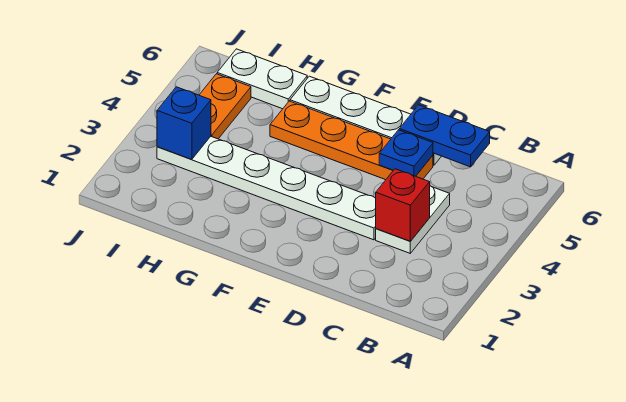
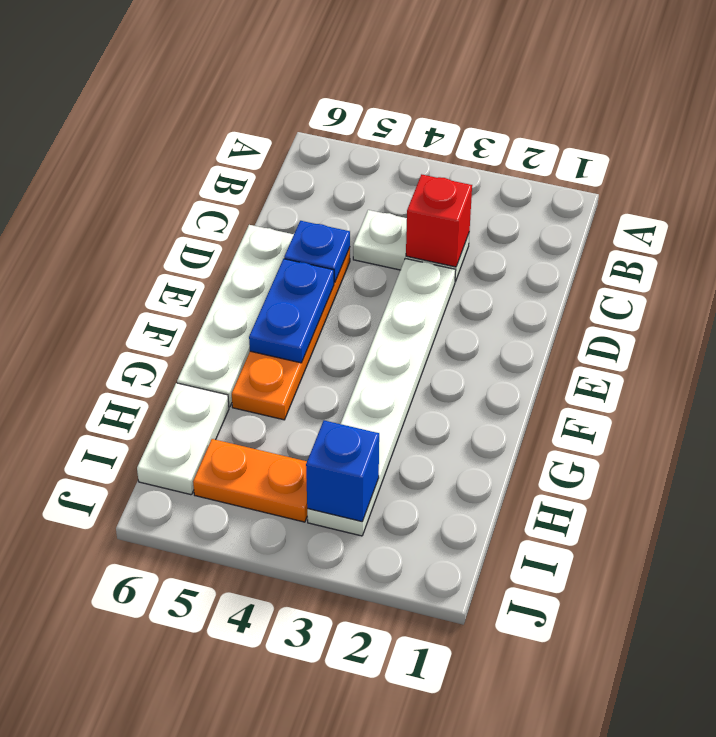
blue plate C6:D6 level 2 -> blue plate E5:F5 level 2

